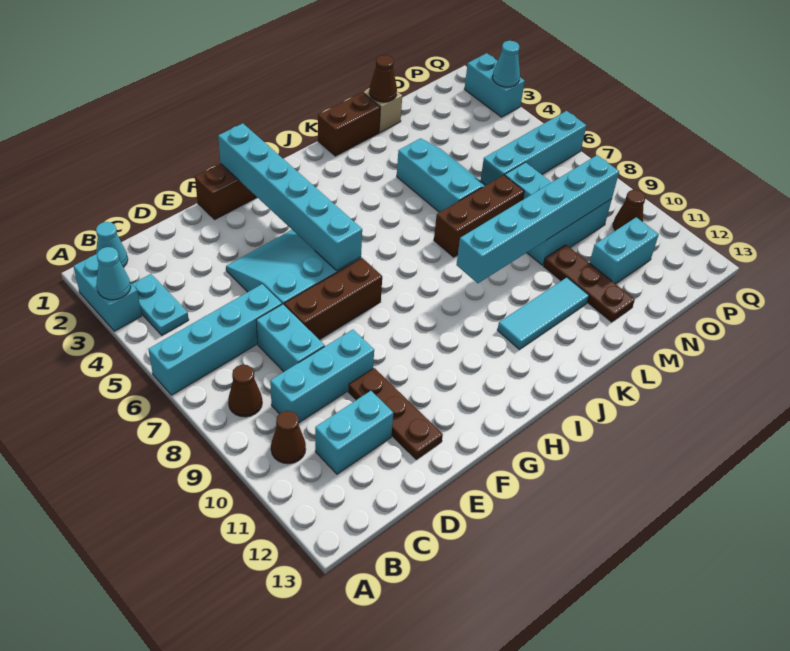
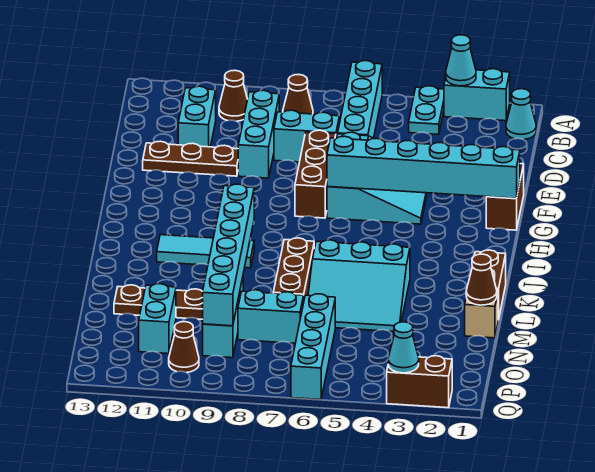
cyan plate B3:B4 level 1 -> cyan plate A4:B4 level 1
cyan tile J11:L11 level 1 -> cyan tile J9:J11 level 1
cyan slope L4:M6 level 1 top L -> cyan slope K4:M6 level 1 top K
cyan brick Q2:Q3 level 1 -> brown brick Q2:Q3 level 1

